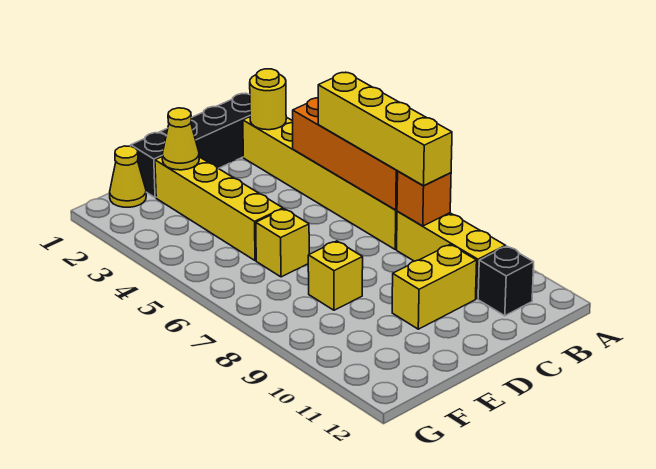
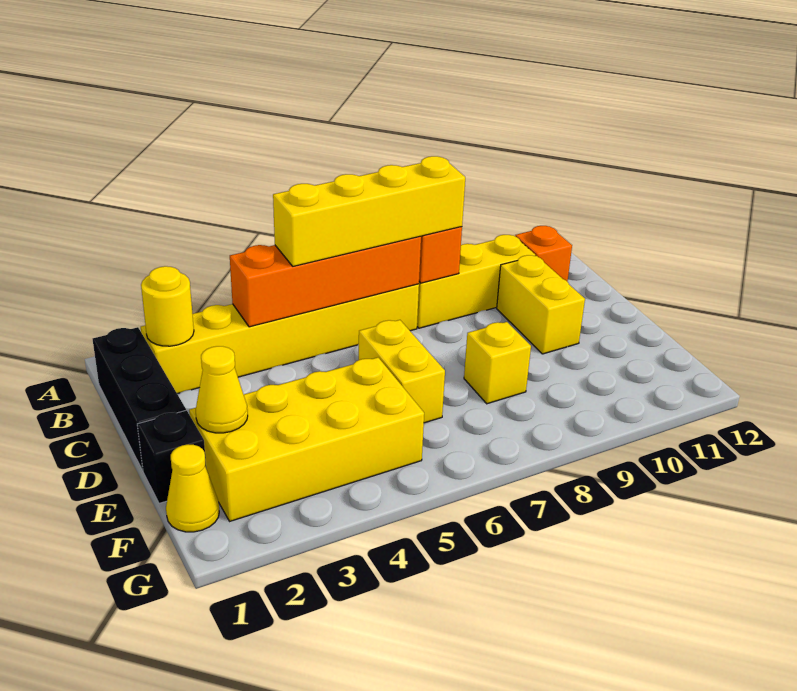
black brick B11 level 1 -> orange brick B11 level 1
yellow brick E2:E5 level 1 -> yellow brick E2:F5 level 1
yellow brick E6 level 1 -> yellow brick D6:E6 level 1

